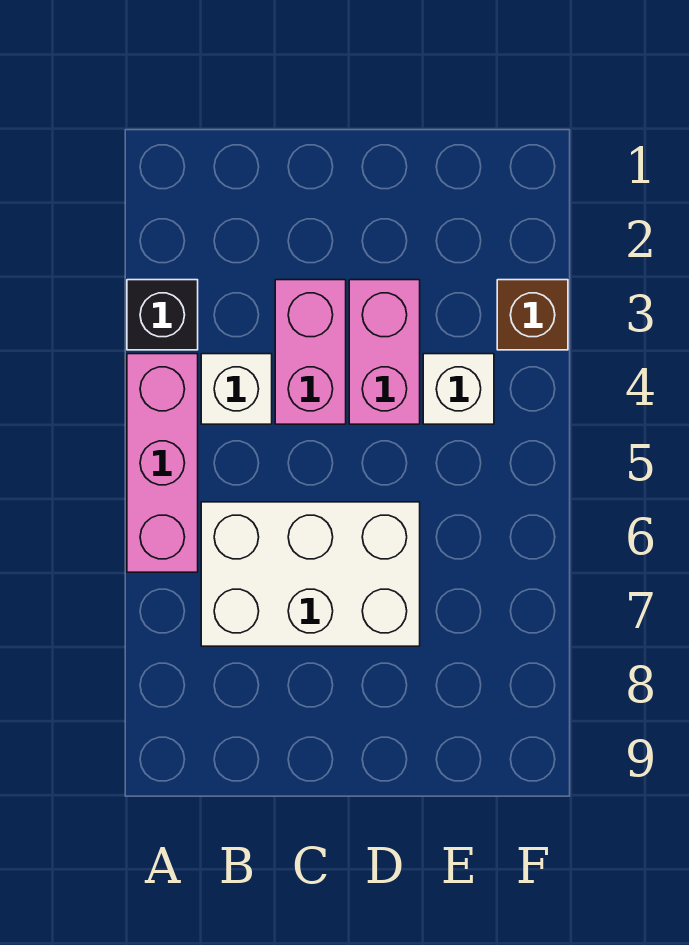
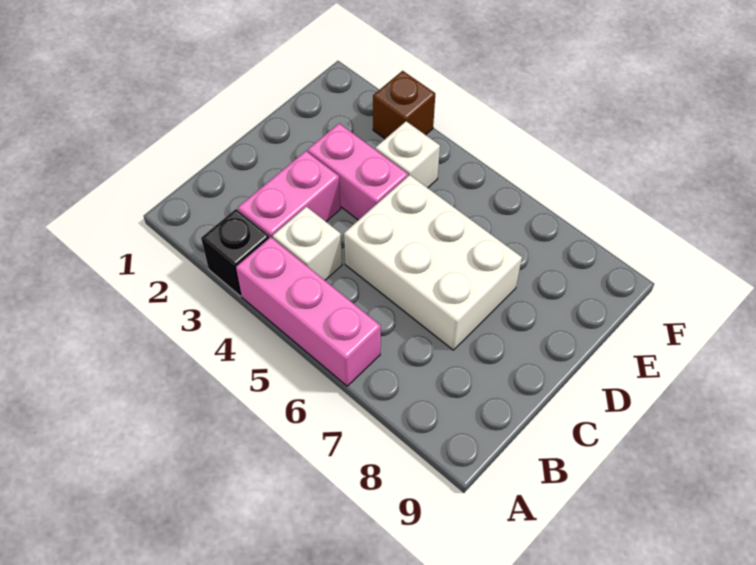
white brick B6:D7 level 1 -> white brick C5:D7 level 1
pink brick C3:C4 level 1 -> pink brick B3:C3 level 1

